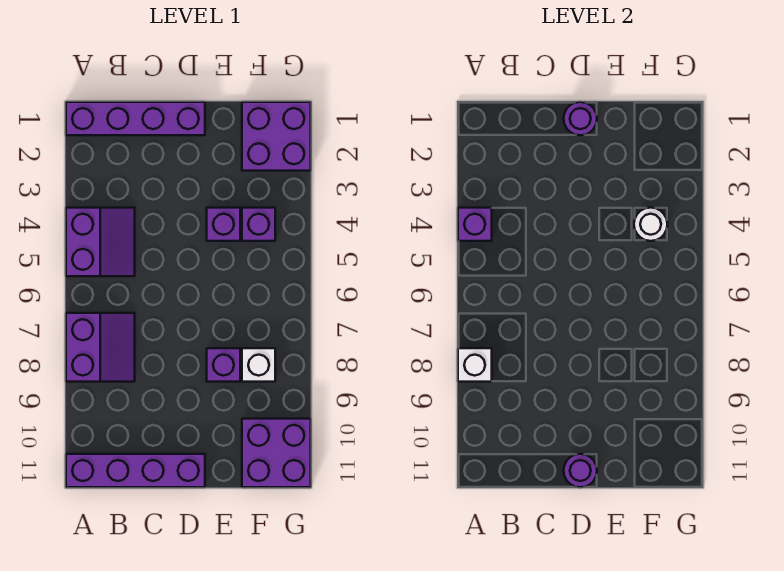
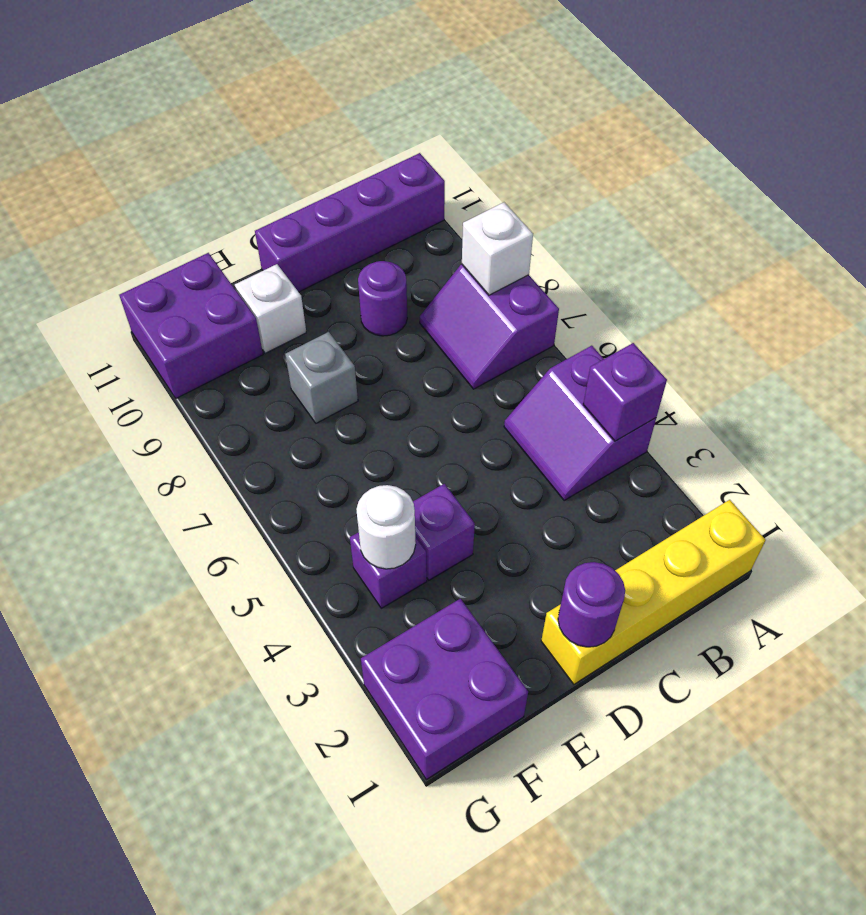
purple brick A1:D1 level 1 -> yellow brick A1:D1 level 1
purple round brick D11 level 2 -> purple round brick C9 level 1
purple brick E8 level 1 -> grey brick E8 level 1
white brick F8 level 1 -> white brick E10 level 1

